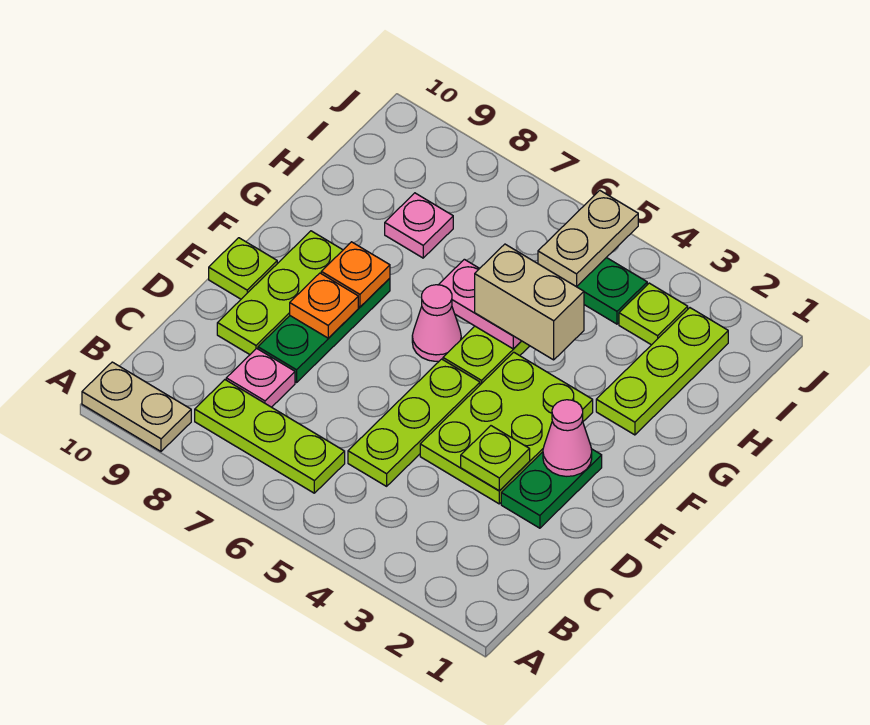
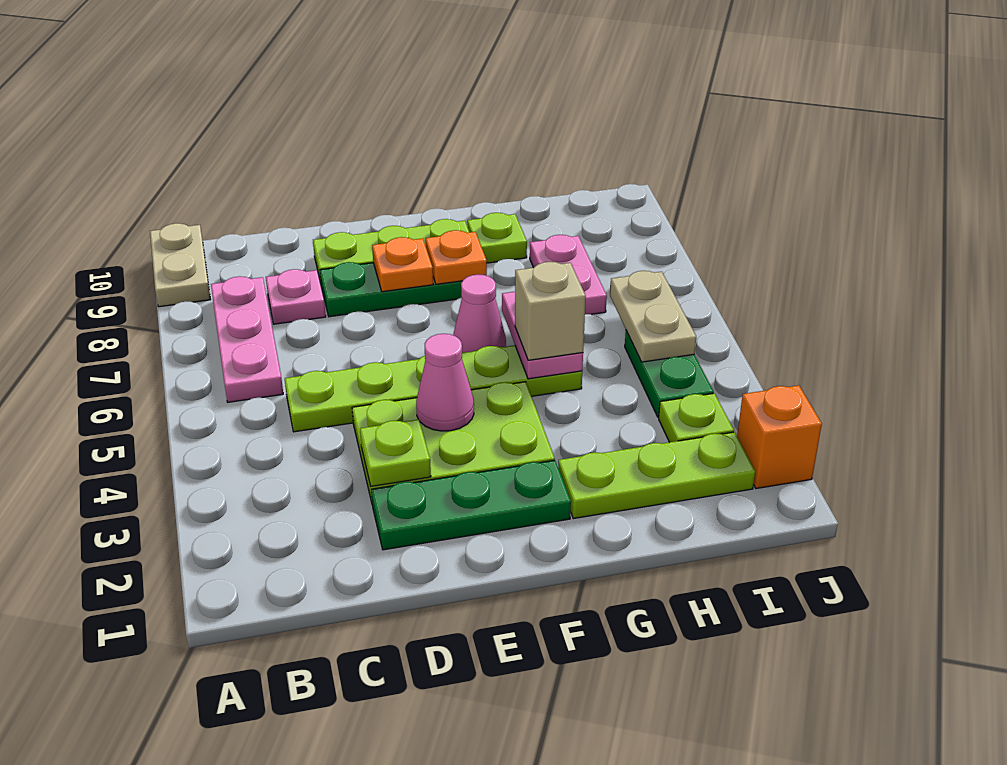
lime plate B6:B8 level 1 -> pink plate B6:B8 level 1
green plate D2:E2 level 1 -> green plate D2:F2 level 1
pink cone E2 level 2 -> pink cone E4 level 2
lime plate E10 level 1 -> lime plate G9 level 1
tan brick G4:G5 level 3 -> tan brick G5 level 3
pink plate H8 level 1 -> pink plate H7:H8 level 1
tan plate I5:J5 level 2 -> tan plate I5:I6 level 2
none -> orange brick J2 level 1

